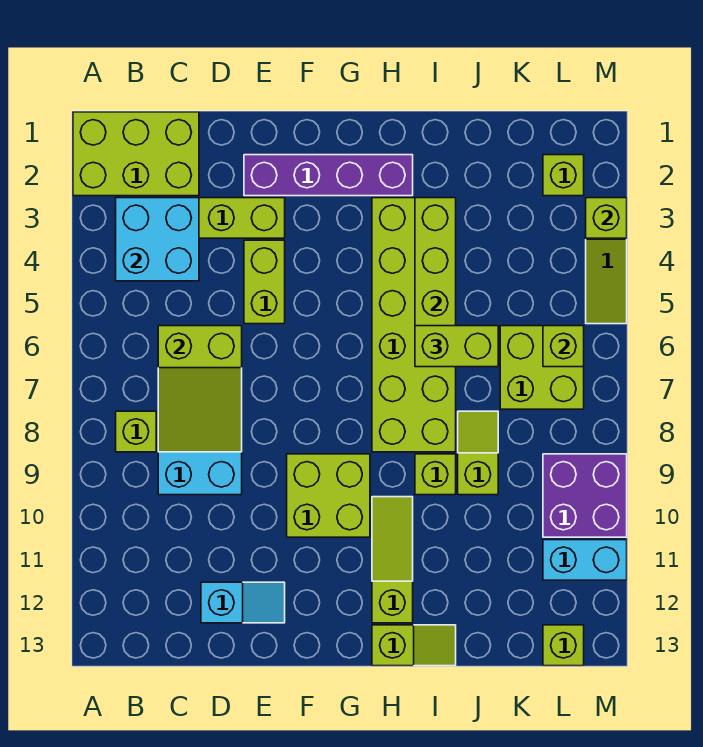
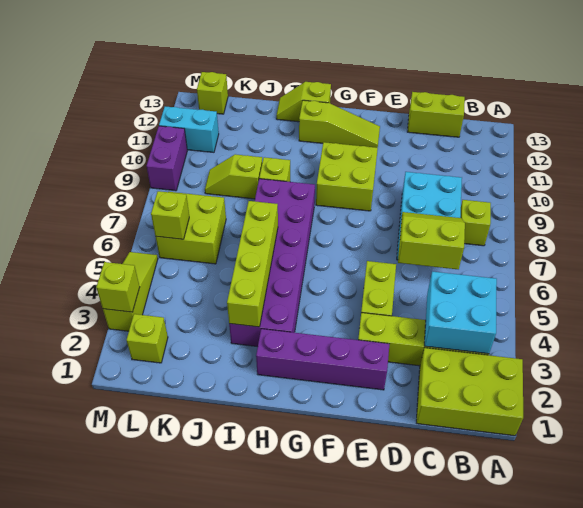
lime slope C6:D8 level 2 top 6 -> lime slope C6:D7 level 2 top 6
cyan slope D12:E12 level 1 top D -> none
lime brick H3:I8 level 1 -> purple brick H3:I8 level 1
lime slope H10:H12 level 1 top 12 -> lime slope F12:H12 level 1 top H
lime brick I6:J6 level 3 -> lime brick C13:D13 level 1
lime slope J8:J9 level 1 top 9 -> lime slope J9:K9 level 1 top J
purple brick L9:M10 level 1 -> purple brick M9:M10 level 1

